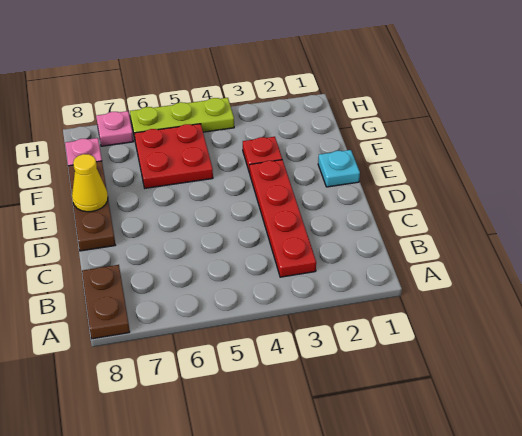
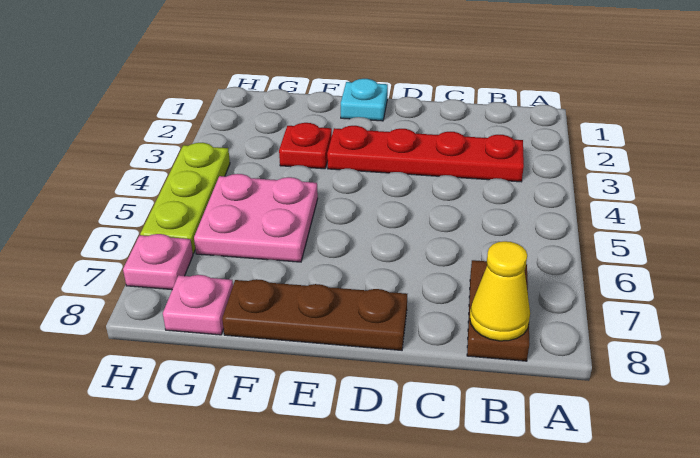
brown plate A8:B8 level 1 -> brown plate B7:B8 level 1
yellow cone E8 level 2 -> yellow cone B8 level 2
red plate F5:G6 level 1 -> pink plate F5:G6 level 1

